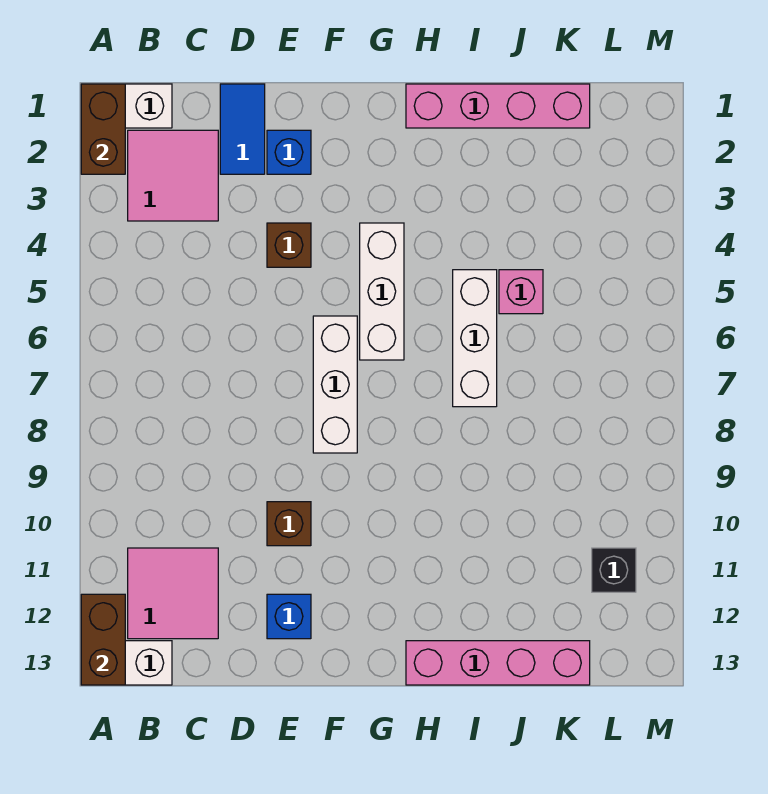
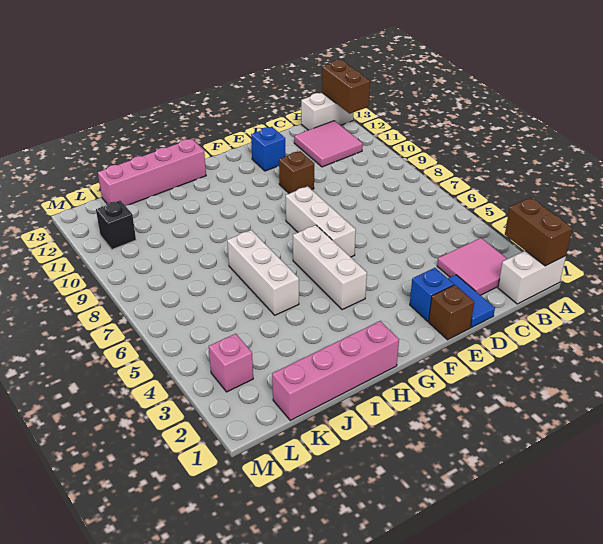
brown brick E4 level 1 -> brown brick E1 level 1
pink brick J5 level 1 -> pink brick L3 level 1

